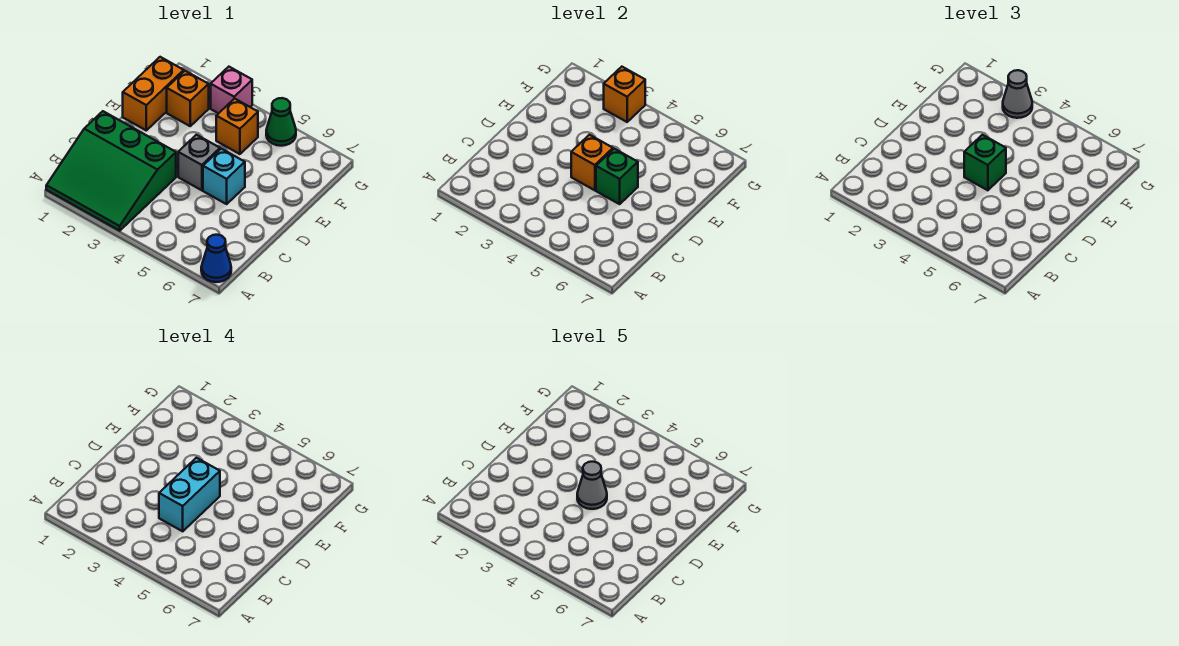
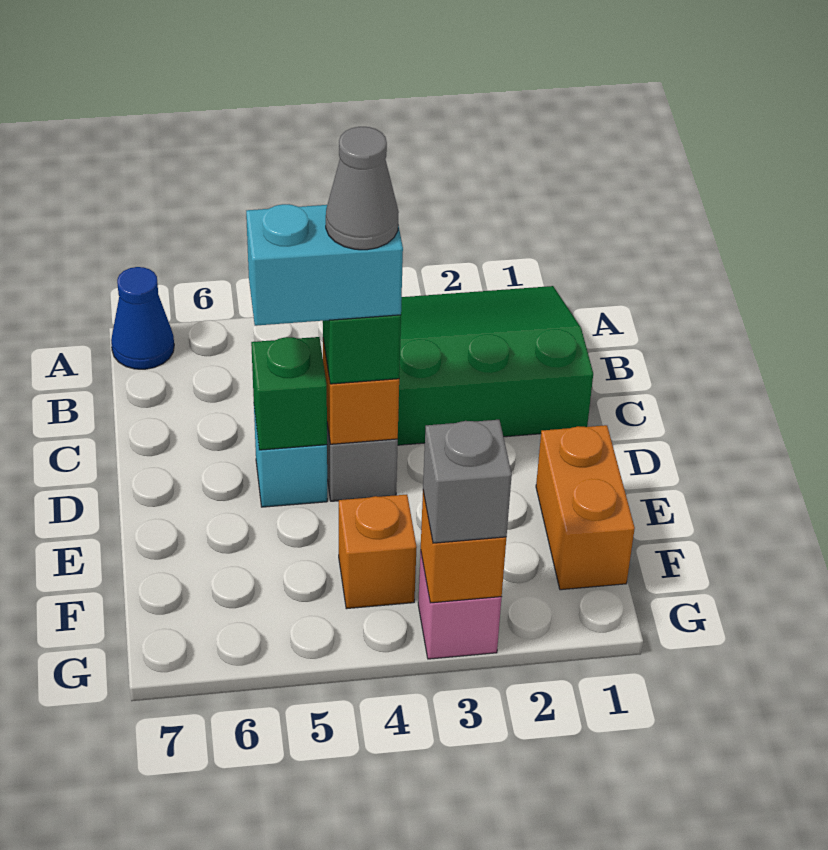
cyan brick C4:D4 level 4 -> cyan brick D4:D5 level 4
orange brick F2 level 1 -> none
grey cone G3 level 3 -> grey brick G3 level 3
green cone G5 level 1 -> none

